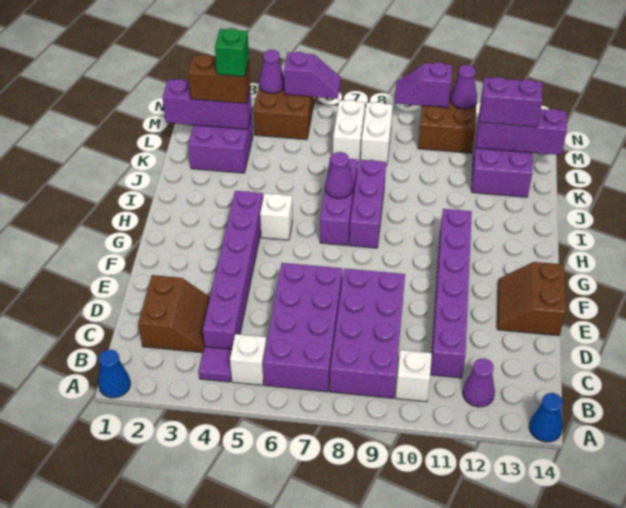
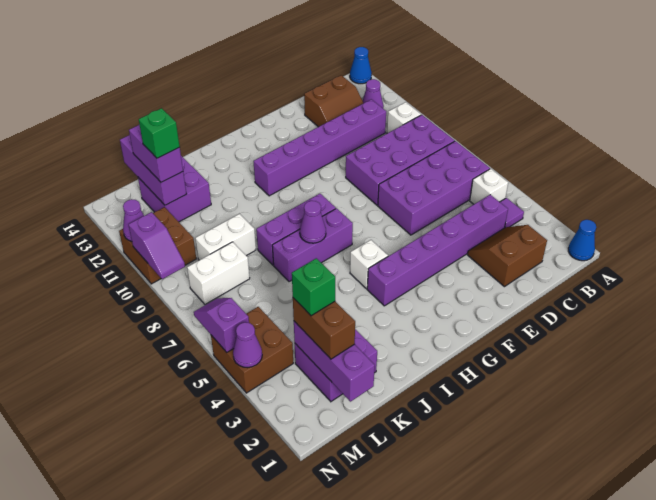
brown slope E13:F14 level 1 top 14 -> brown slope C12:D13 level 1 top 13
white brick L7:M7 level 1 -> white brick K9:L9 level 1
none -> green brick L12 level 4

